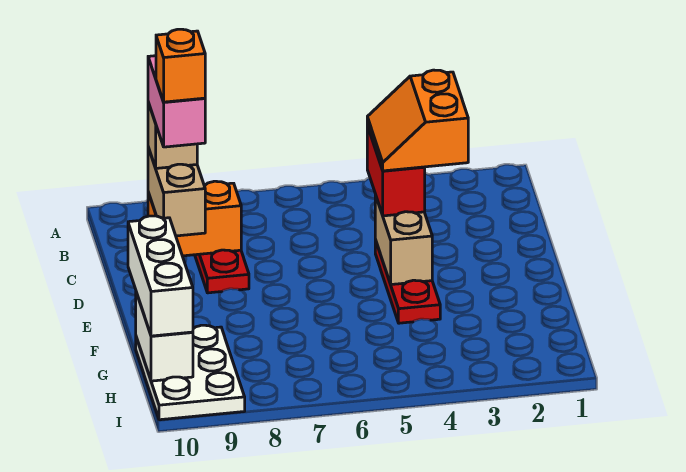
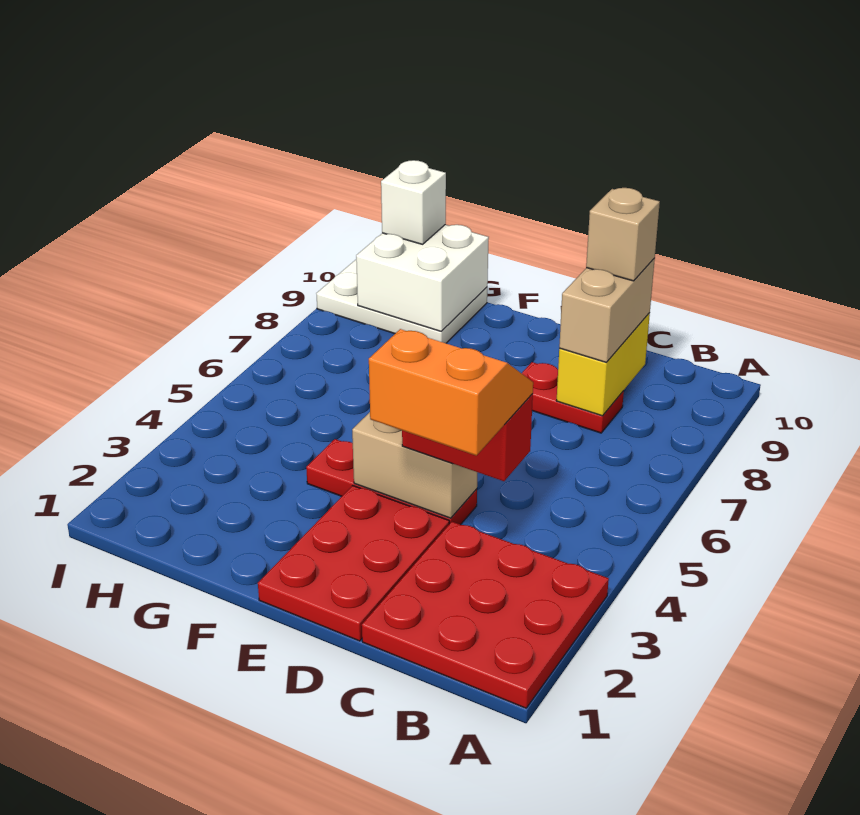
none -> red plate A1:C3 level 1
orange brick C8:C9 level 2 -> yellow brick C8:C9 level 2
tan brick C9:D9 level 3 -> tan brick C8:C9 level 3
pink brick C9:D9 level 5 -> none
none -> red plate D1:E3 level 1
orange brick D9 level 6 -> none
white brick F10:H10 level 3 -> white brick H10 level 3
white brick G10:H10 level 2 -> white brick G9:H10 level 2

